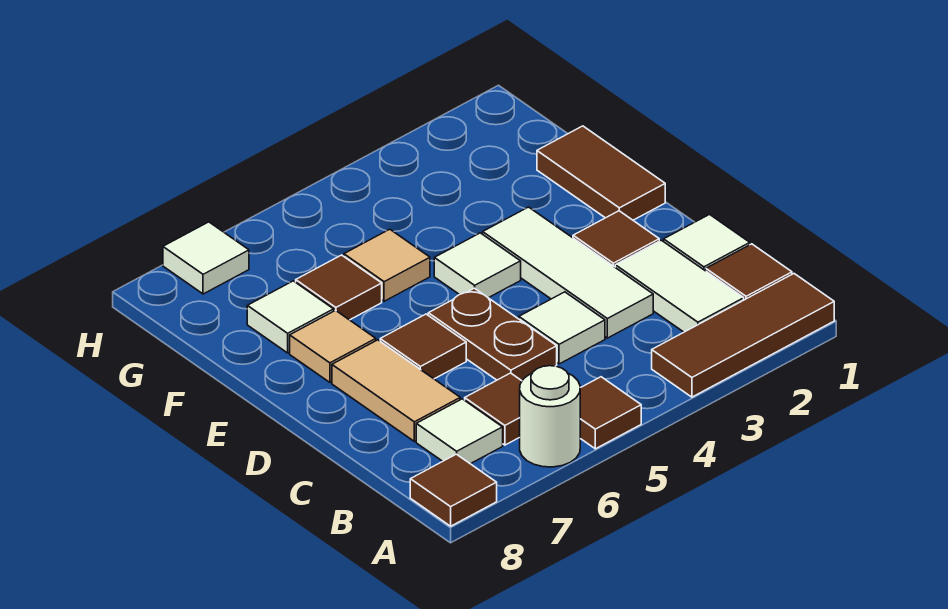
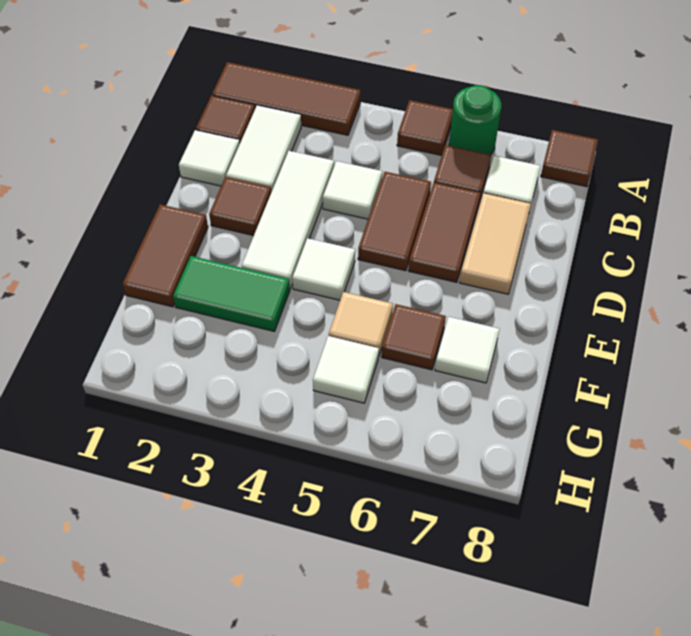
white round brick A6 level 1 -> green round brick A6 level 1
brown plate C5:D5 level 1 -> brown tile C5:D5 level 1
brown tile D6 level 1 -> brown tile C6:D6 level 1
tan tile E7 level 1 -> none
none -> green tile F2:F3 level 1
white tile H7 level 1 -> white tile G5 level 1

